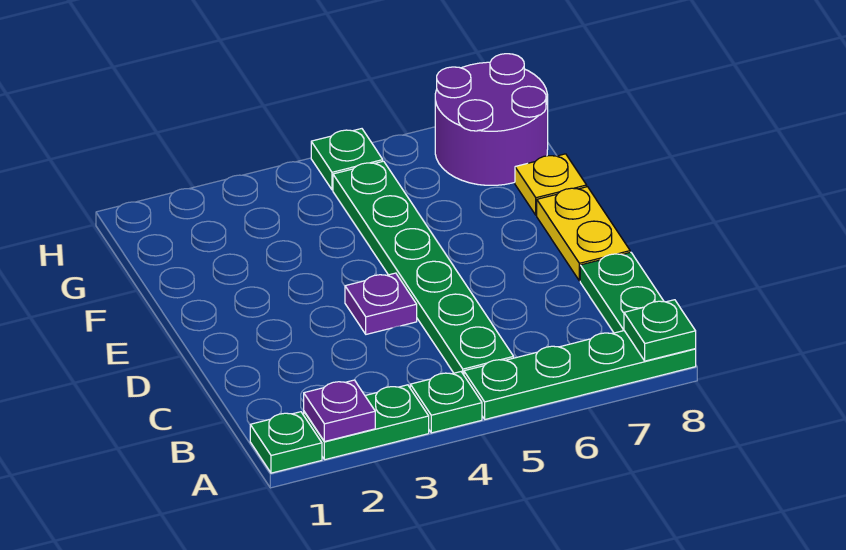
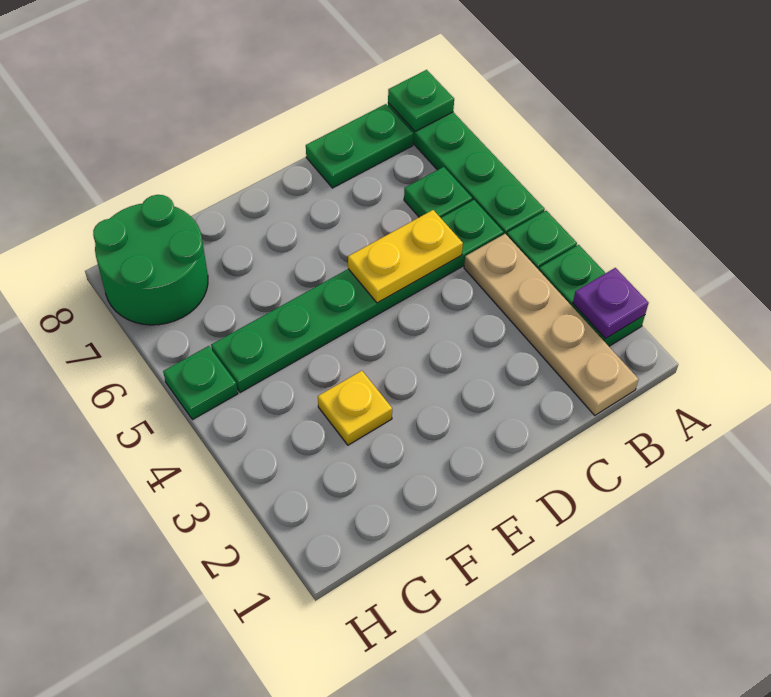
green plate A1 level 1 -> green plate B6 level 1
none -> tan plate B1:B4 level 1
purple plate D4 level 1 -> none
yellow plate D8:E8 level 1 -> yellow plate C5:D5 level 2
yellow plate F8 level 1 -> yellow plate F3 level 1
purple round brick G7:H8 level 1 -> green round brick G7:H8 level 1

